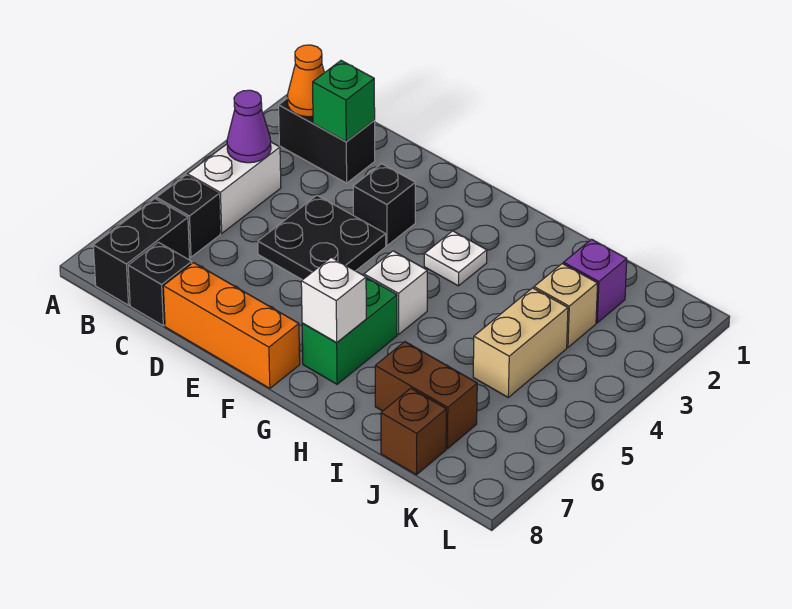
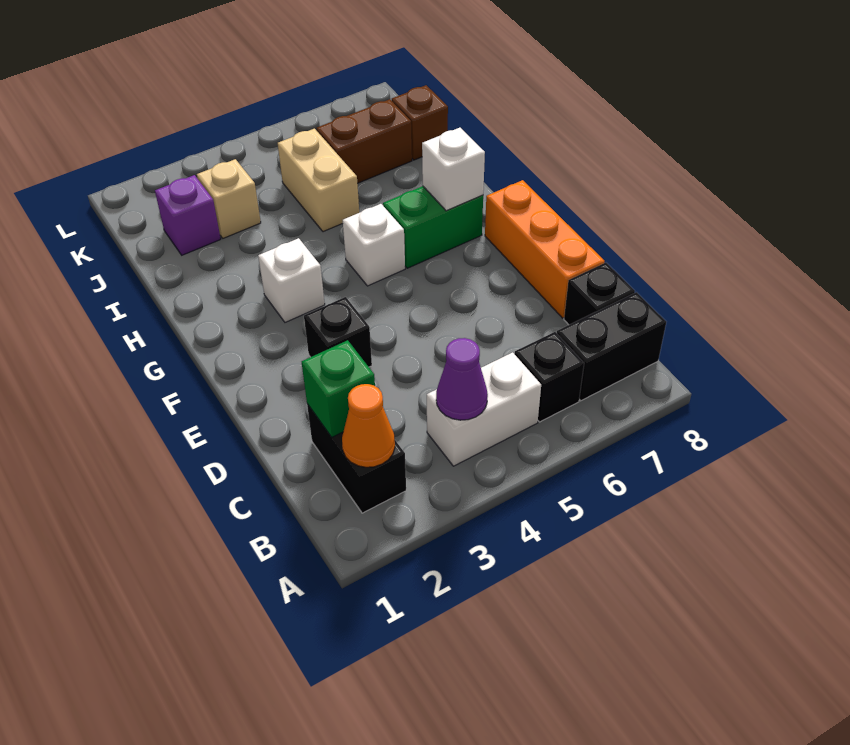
black plate D4:E5 level 1 -> none
white plate G3 level 1 -> white brick G3 level 1
brown brick I7:J7 level 1 -> brown brick J6:J7 level 1
tan brick J4:J5 level 1 -> tan brick I5:J5 level 1

